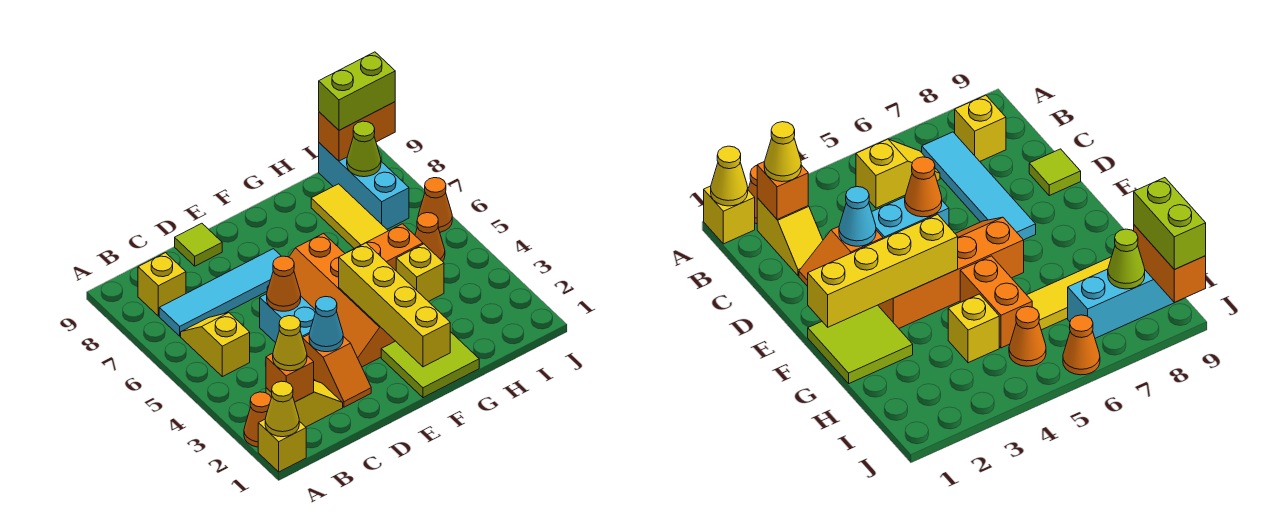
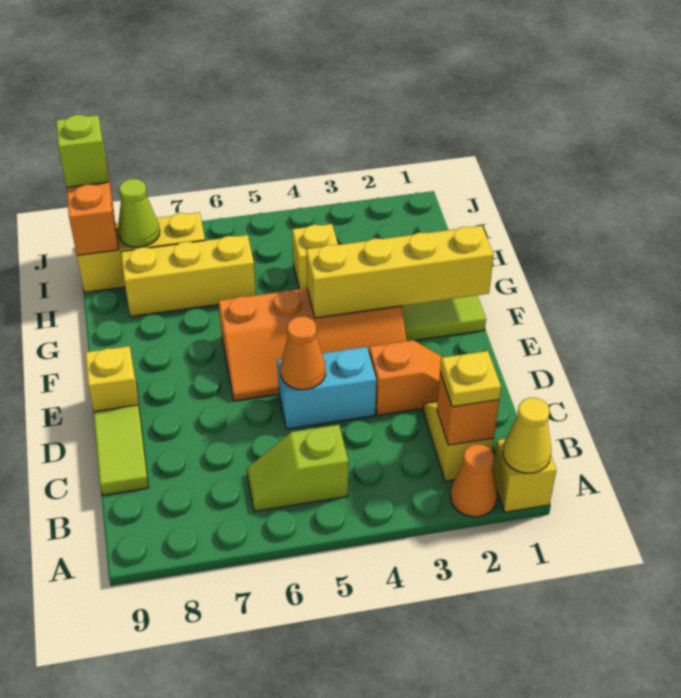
yellow cone B2 level 3 -> yellow plate B2 level 3
yellow slope B5:B6 level 1 top 5 -> lime slope B5:B6 level 1 top 5
cyan tile B7:E7 level 1 -> none
yellow brick B8 level 1 -> yellow brick E9 level 1
cyan cone D3 level 2 -> none
lime tile D9 level 1 -> lime tile C9:D9 level 1
orange brick G5:H5 level 1 -> none
yellow tile H6:H8 level 1 -> yellow brick H6:H8 level 1
orange cone I5 level 1 -> none
cyan brick I7:I9 level 1 -> yellow brick I7:I9 level 1
lime brick I9:J9 level 3 -> lime brick J9 level 3
orange cone J6 level 1 -> none

